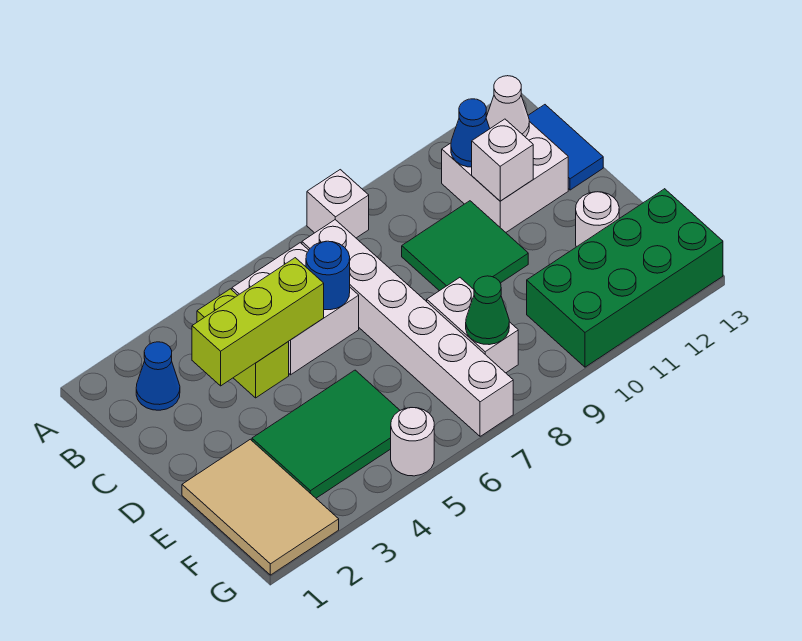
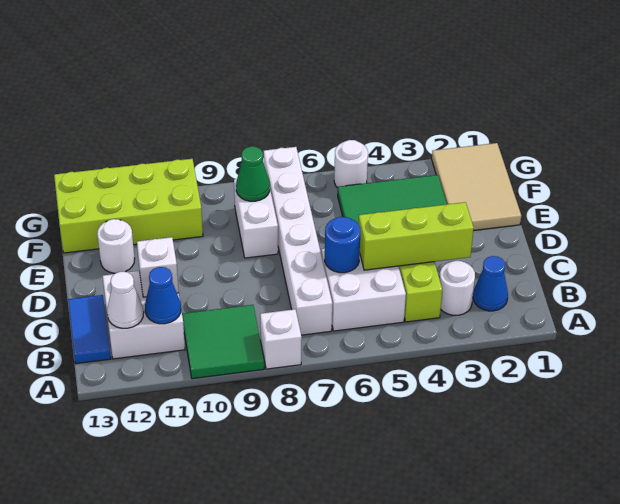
none -> white round brick B3 level 1
green tile C9:D10 level 1 -> green tile A9:B10 level 1
green brick F10:G13 level 1 -> lime brick F10:G13 level 1

